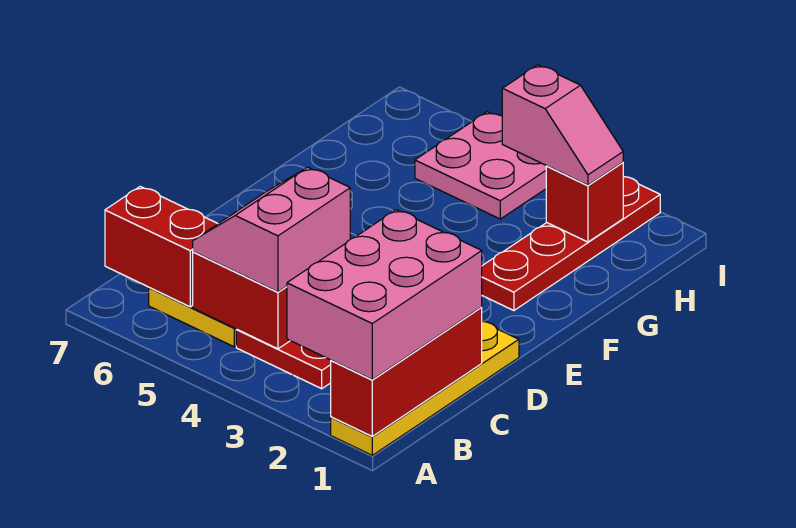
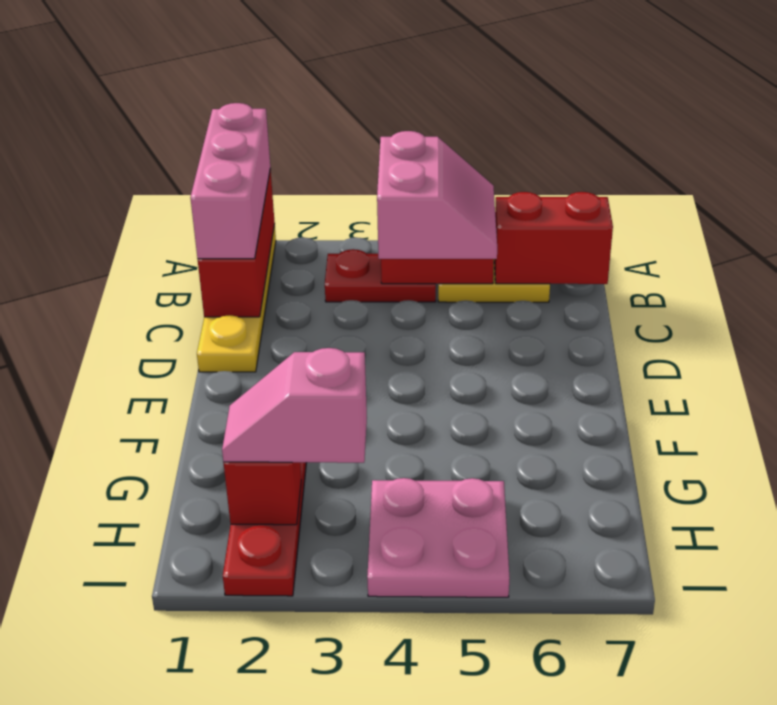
pink brick A1:C2 level 3 -> pink brick A1:C1 level 3

